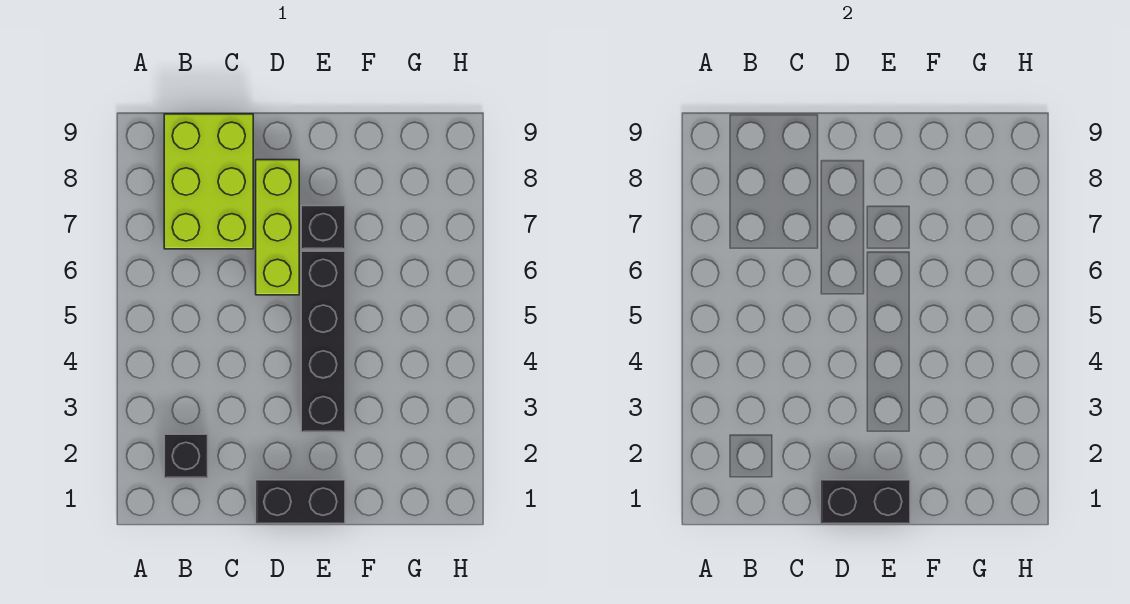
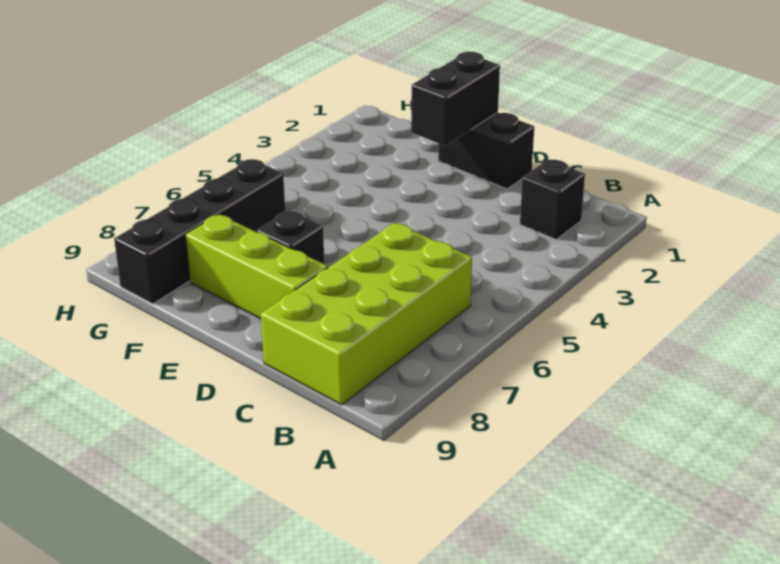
lime brick B7:C9 level 1 -> lime brick B6:C9 level 1
black brick D1:E1 level 2 -> black brick E1:E2 level 2
lime brick D6:D8 level 1 -> lime brick D8:F8 level 1
black brick E3:E6 level 1 -> black brick G6:G9 level 1

